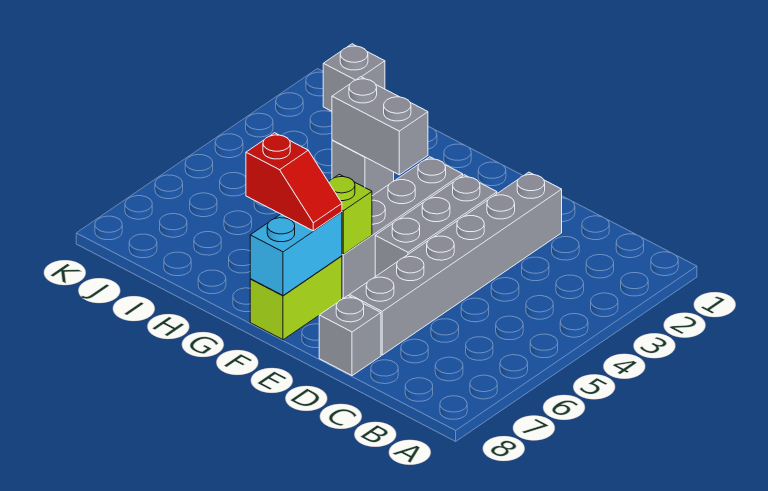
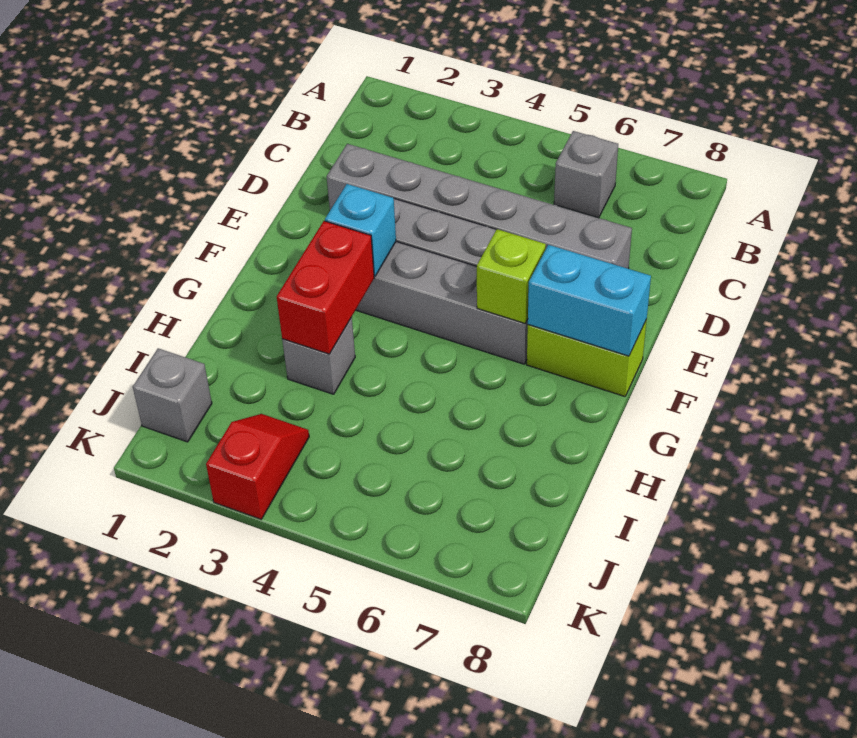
grey brick D8 level 1 -> grey brick B6 level 1
none -> cyan brick F3 level 2
red slope F7:G7 level 3 top G -> red slope J3:K3 level 1 top K
grey brick G3:H3 level 2 -> red brick G3:H3 level 2

